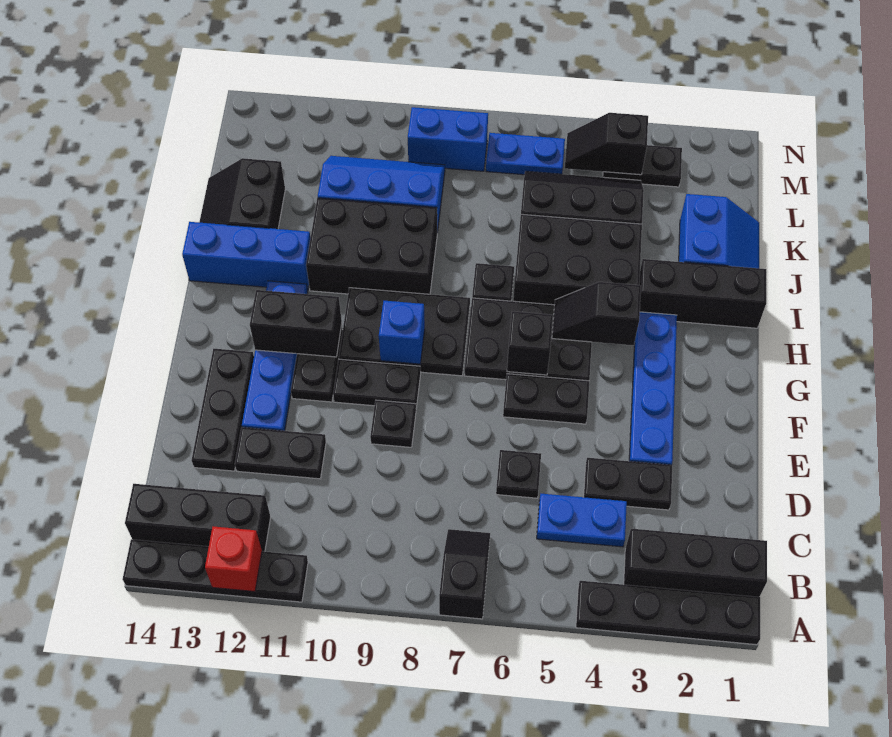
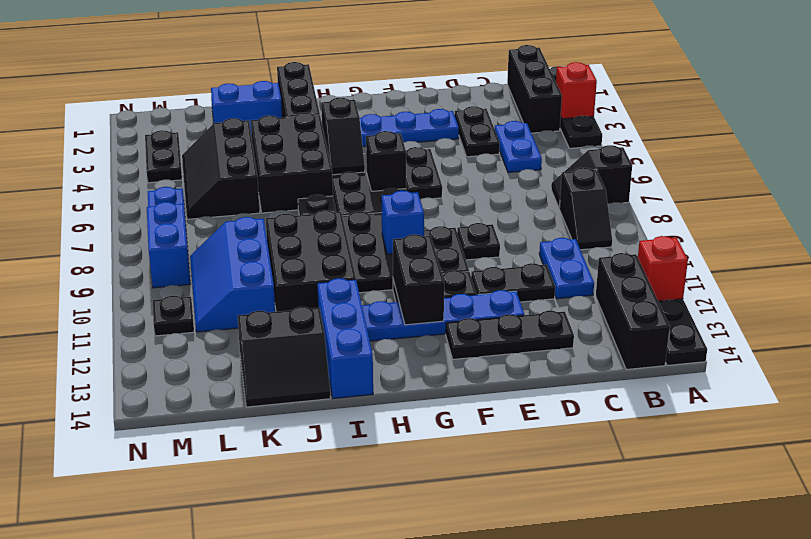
none -> red brick A3 level 2
none -> blue plate C10:C11 level 1
black plate D6 level 1 -> black plate M11 level 1
black plate D11:D12 level 1 -> black plate D11:E11 level 1
black slope M4:M5 level 2 top 4 -> black slope B8:B9 level 1 top 8

